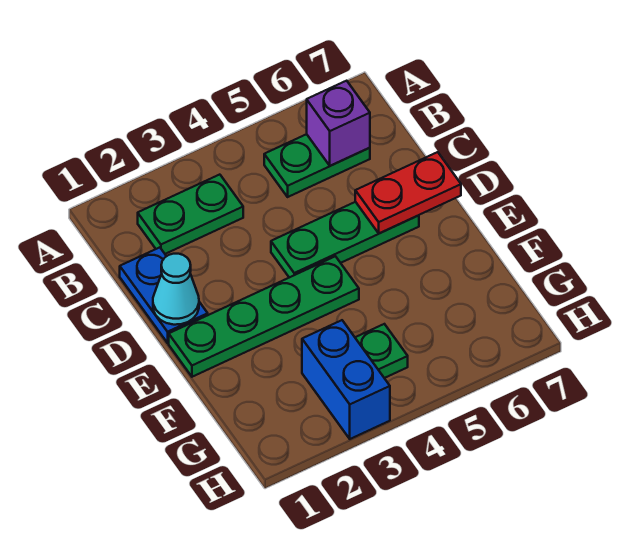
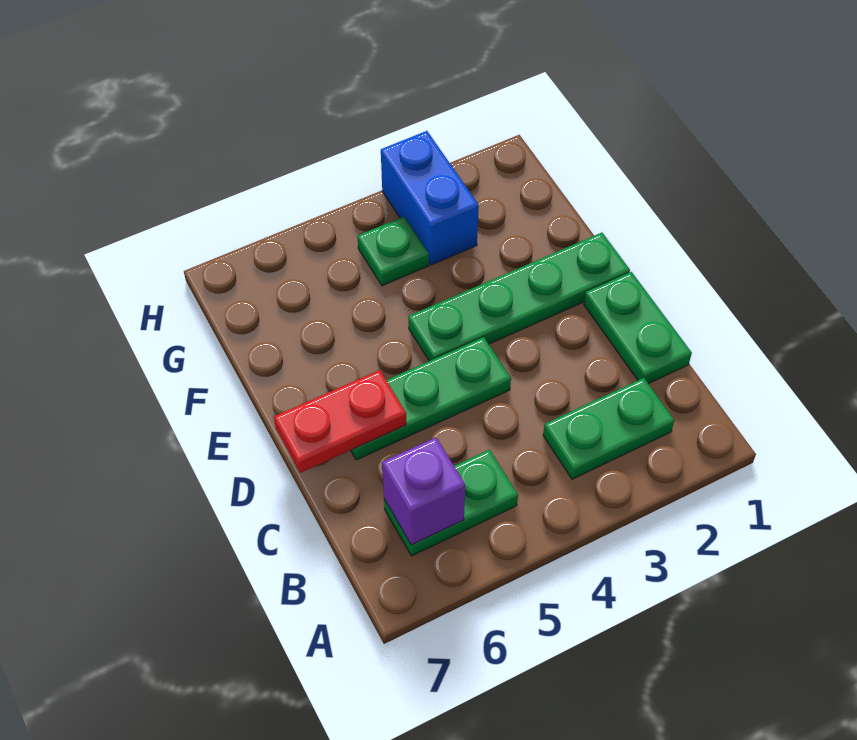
blue plate C1:D1 level 1 -> green plate C1:D1 level 1
cyan cone D1 level 2 -> none

